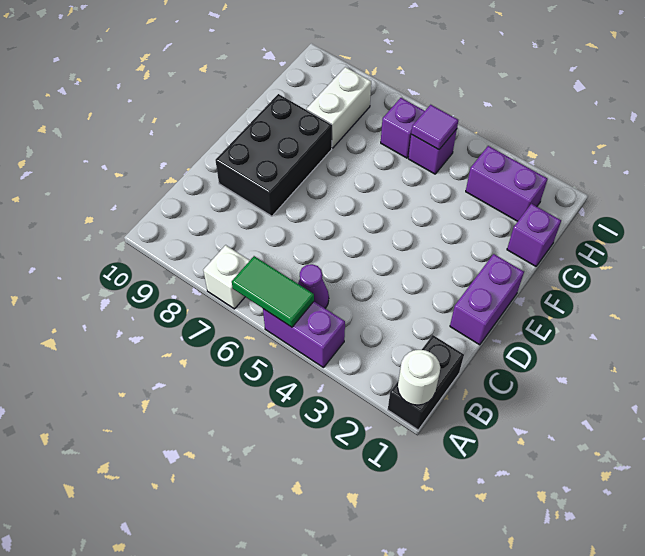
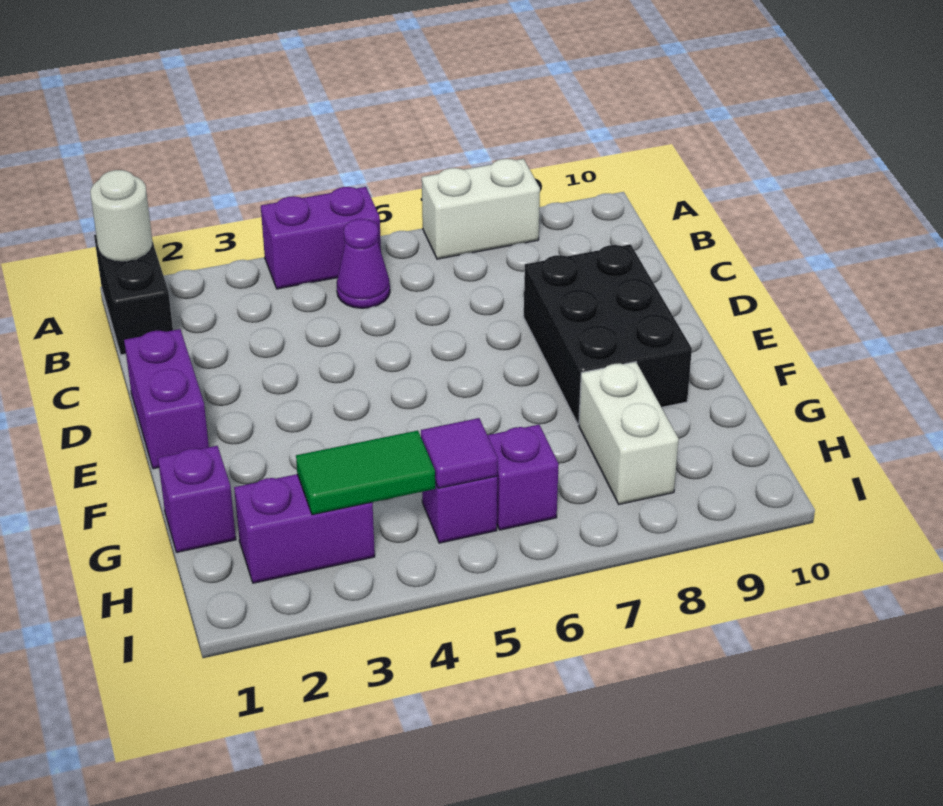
green tile A5:A6 level 2 -> green tile H3:H4 level 2
white brick A7 level 1 -> white brick A7:A8 level 1

